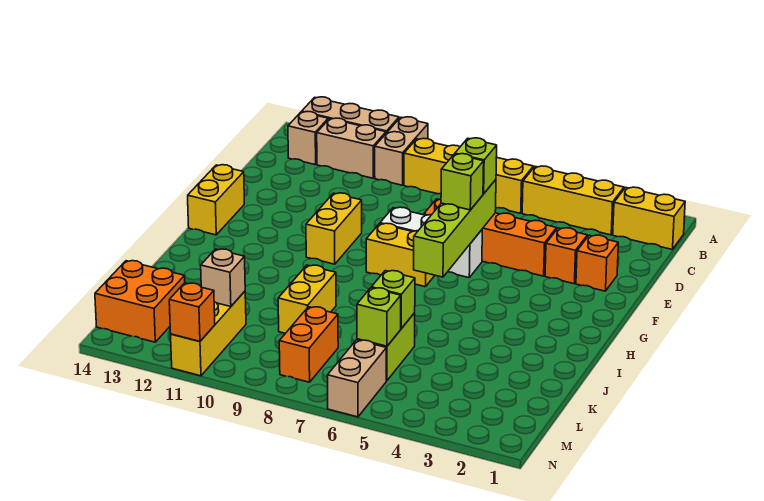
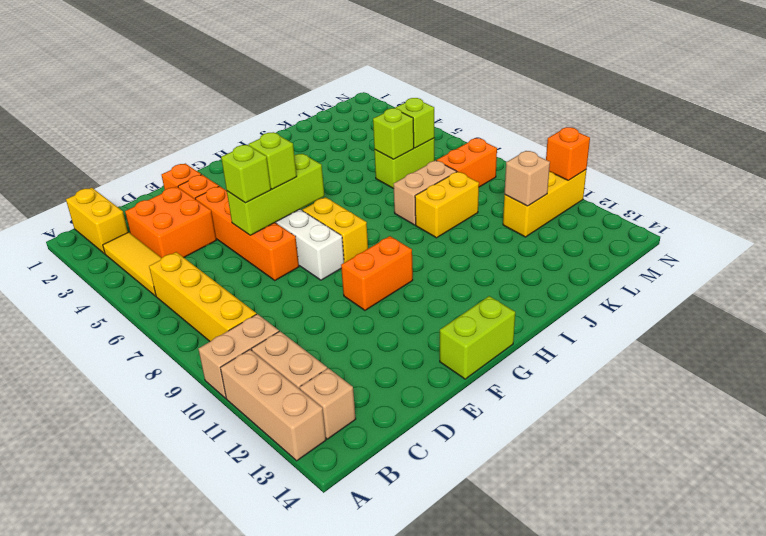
yellow brick B3:B5 level 1 -> yellow tile B3:B5 level 1
lime brick E6:H6 level 2 -> lime brick E6:G6 level 2
yellow brick F10:G10 level 1 -> orange brick F10:G10 level 1
yellow brick F14:G14 level 1 -> lime brick F14:G14 level 1
orange brick L13:M14 level 1 -> orange brick C3:D4 level 1
tan brick M6:N6 level 1 -> tan brick J8:K8 level 1

